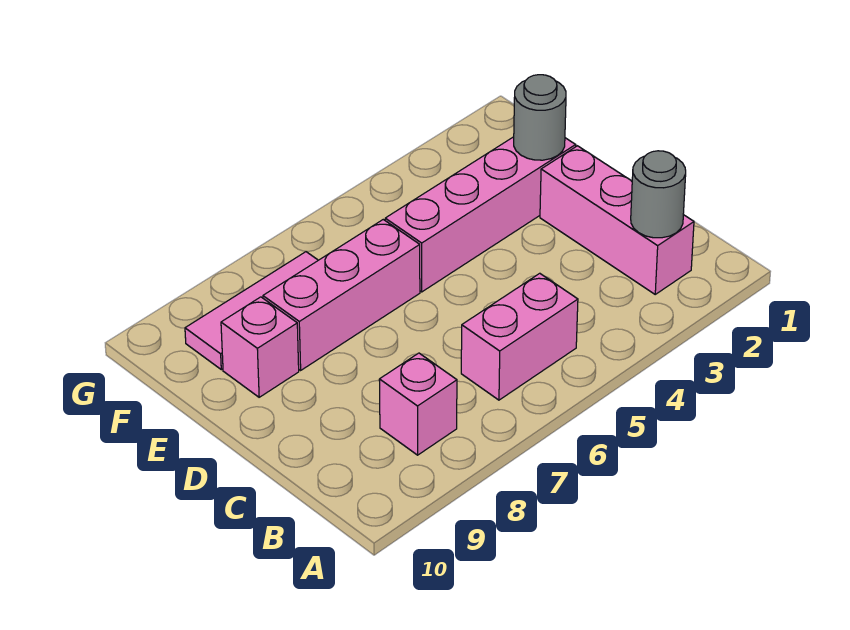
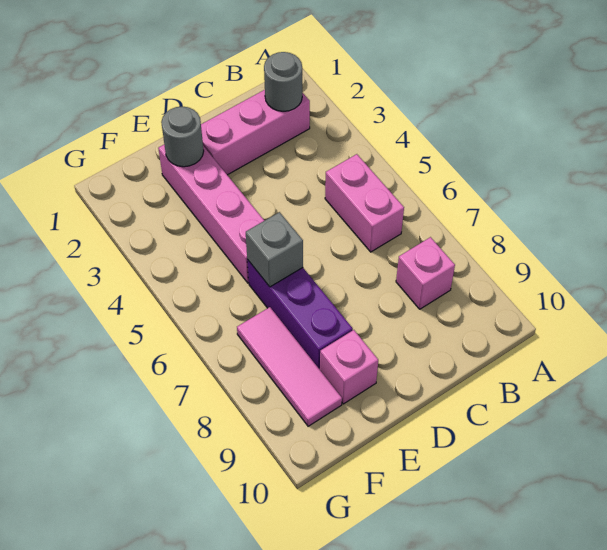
pink brick E6:E8 level 1 -> purple brick E6:E8 level 1
none -> grey brick E6 level 2

